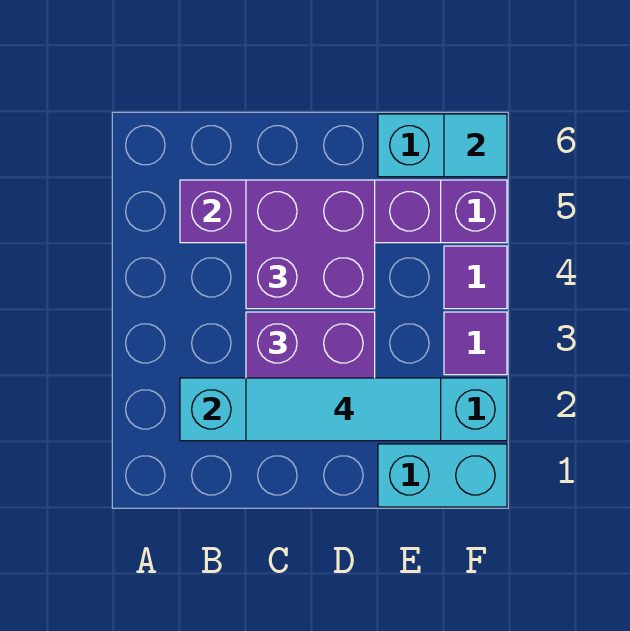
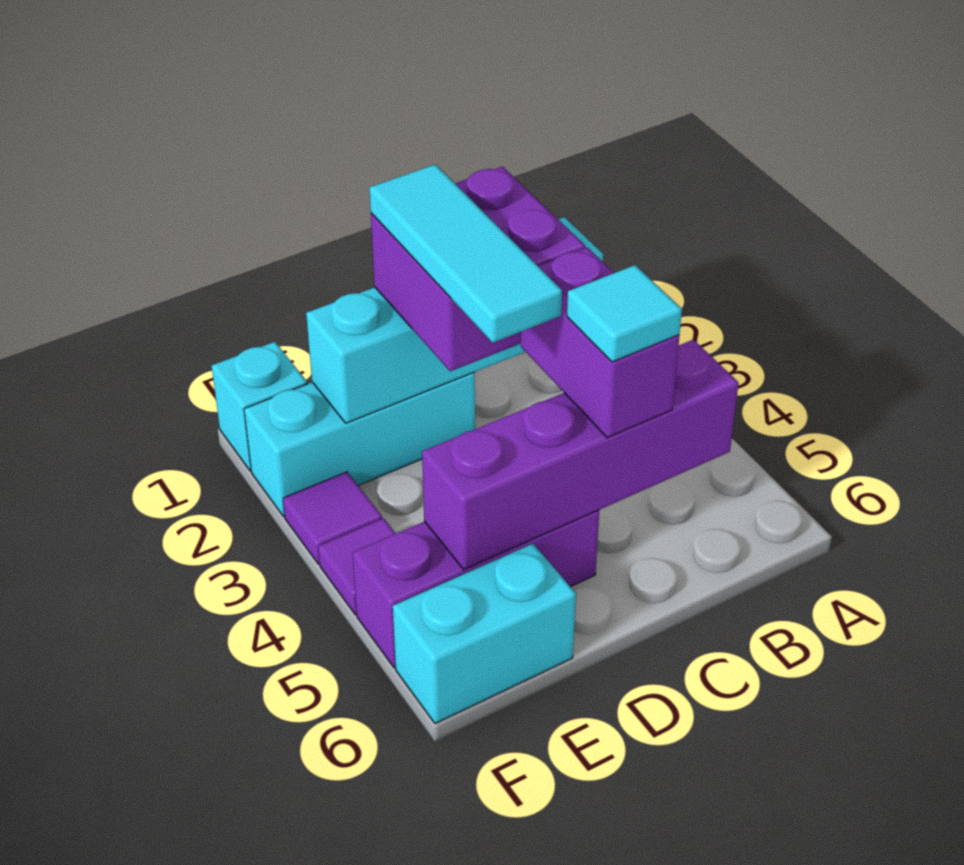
cyan tile C2:E2 level 4 -> cyan tile D2:D4 level 4
purple brick C4:D5 level 3 -> purple brick C4:C5 level 3
cyan brick E1:F1 level 1 -> cyan brick F1 level 1
cyan tile F6 level 2 -> cyan tile C5 level 4

